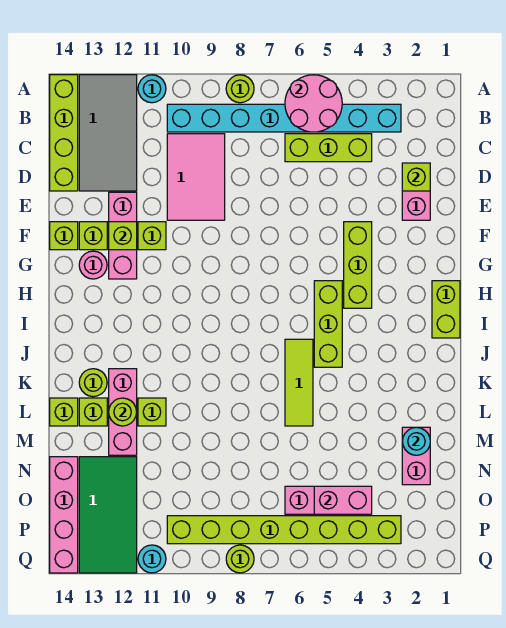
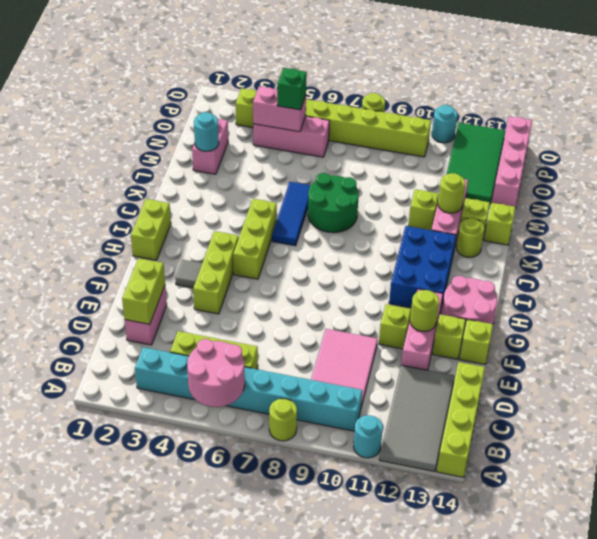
lime brick D2 level 2 -> lime brick D2:E2 level 2
lime brick F12 level 2 -> lime round brick F12 level 2
none -> grey tile G3 level 1
pink round brick G13 level 1 -> pink round brick G13:H14 level 1
none -> blue brick H11:J12 level 1
lime tile J6:L6 level 1 -> blue tile J6:L6 level 1
none -> green round brick K7:L8 level 1
none -> green brick O5 level 3

